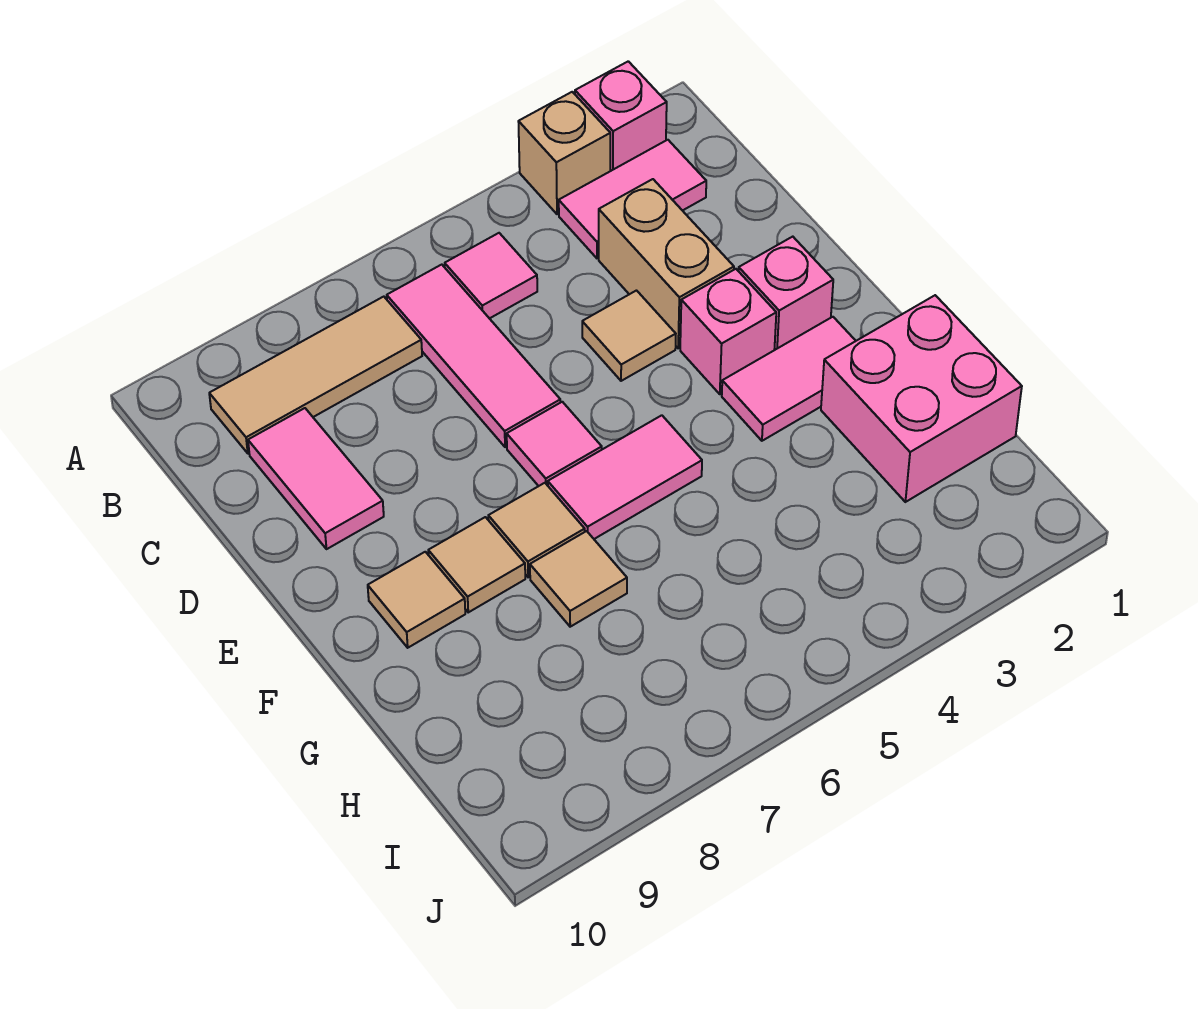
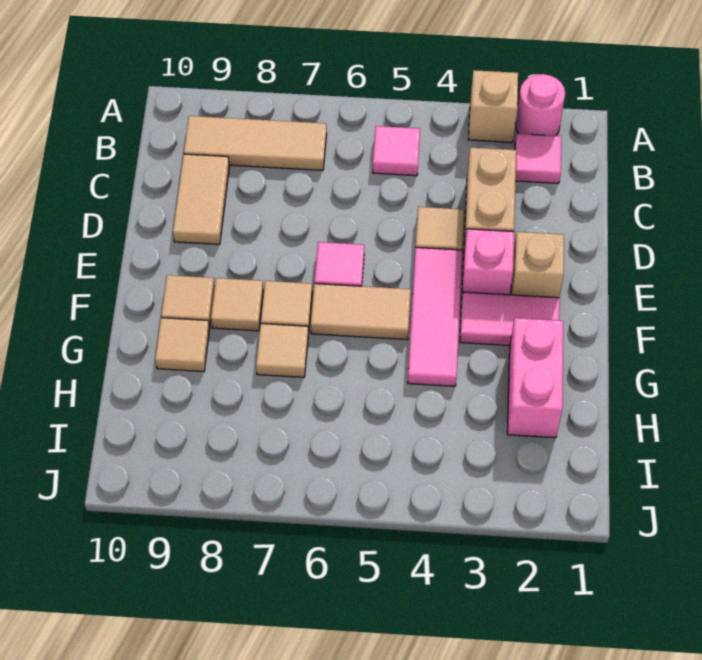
pink brick A2 level 1 -> pink round brick A2 level 1
pink tile B2:B3 level 1 -> pink tile B2 level 1
pink tile B6:D6 level 1 -> pink tile E4:G4 level 1
pink tile C9:D9 level 1 -> tan tile C9:D9 level 1
pink brick E2 level 1 -> tan brick E2 level 1
pink tile F5:F6 level 1 -> tan tile F5:F6 level 1
pink brick G1:H2 level 1 -> pink brick G2:H2 level 1
none -> tan tile G9 level 1

